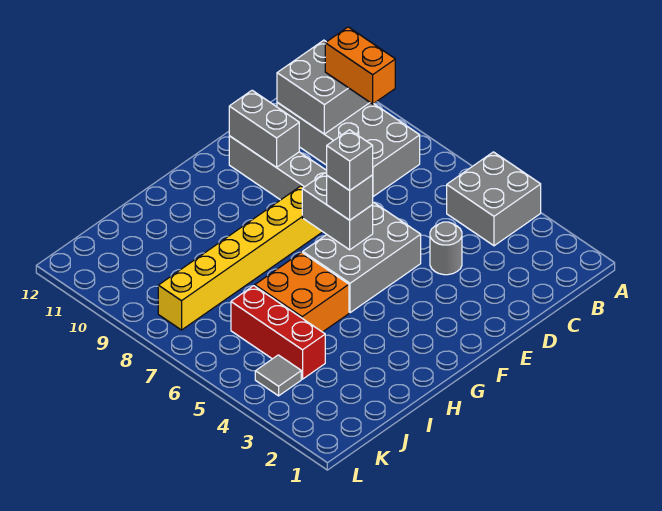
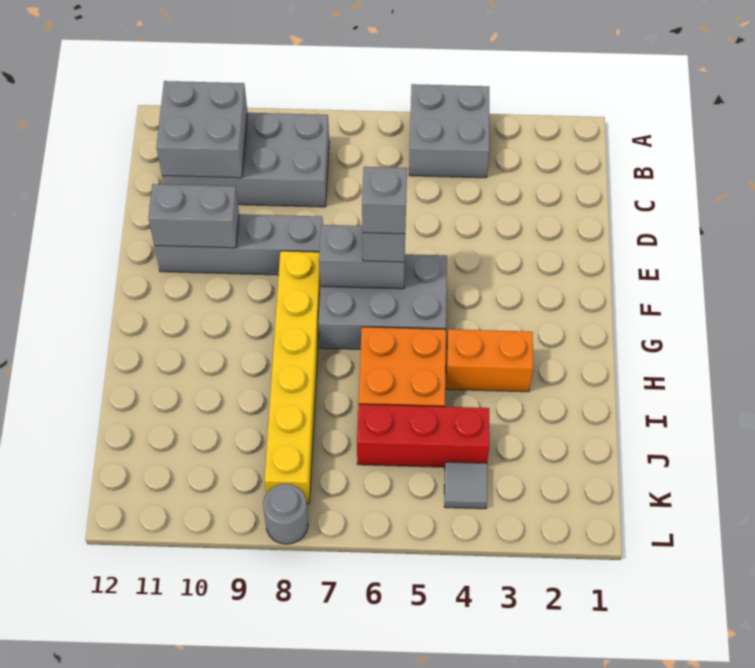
orange brick B9:B10 level 3 -> orange brick H3:H4 level 1
grey round brick D4 level 1 -> grey round brick L8 level 1
grey brick E5:G6 level 1 -> grey brick F5:G7 level 1

